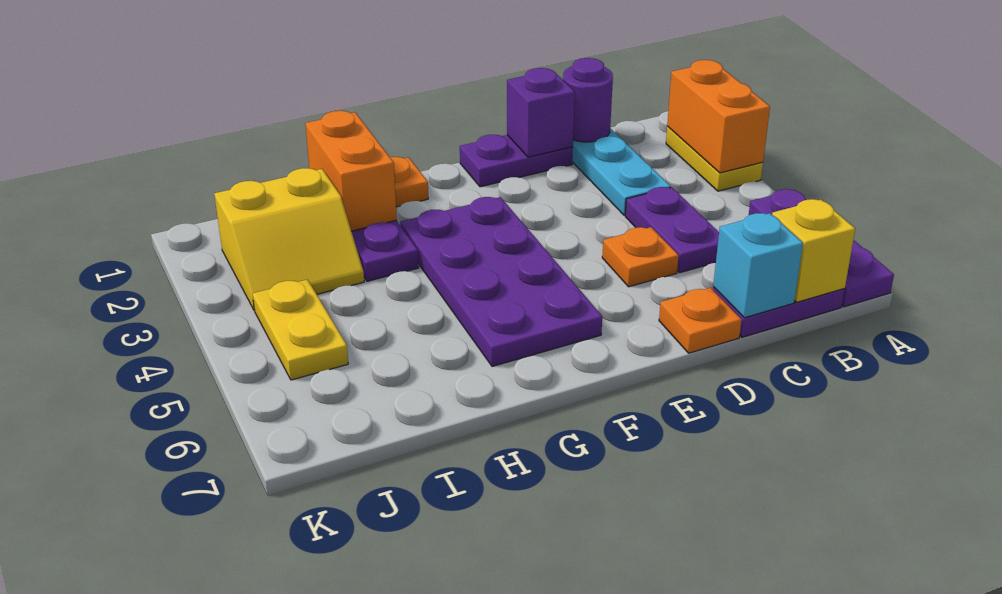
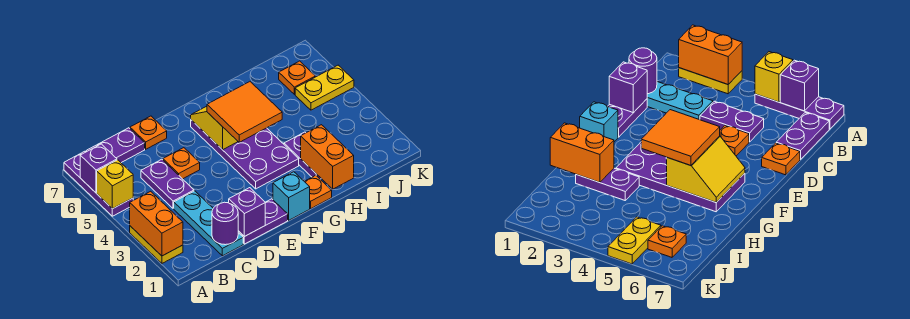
none -> purple brick A6 level 2
yellow brick B7 level 2 -> yellow brick A5 level 2
cyan brick C7 level 2 -> cyan brick F1 level 1
none -> orange tile F4:G5 level 3
yellow slope I2:J3 level 1 top 2 -> yellow slope F5:G6 level 2 top 5
yellow plate J4:J5 level 1 -> yellow plate J5:K5 level 1
none -> orange plate J6 level 1

